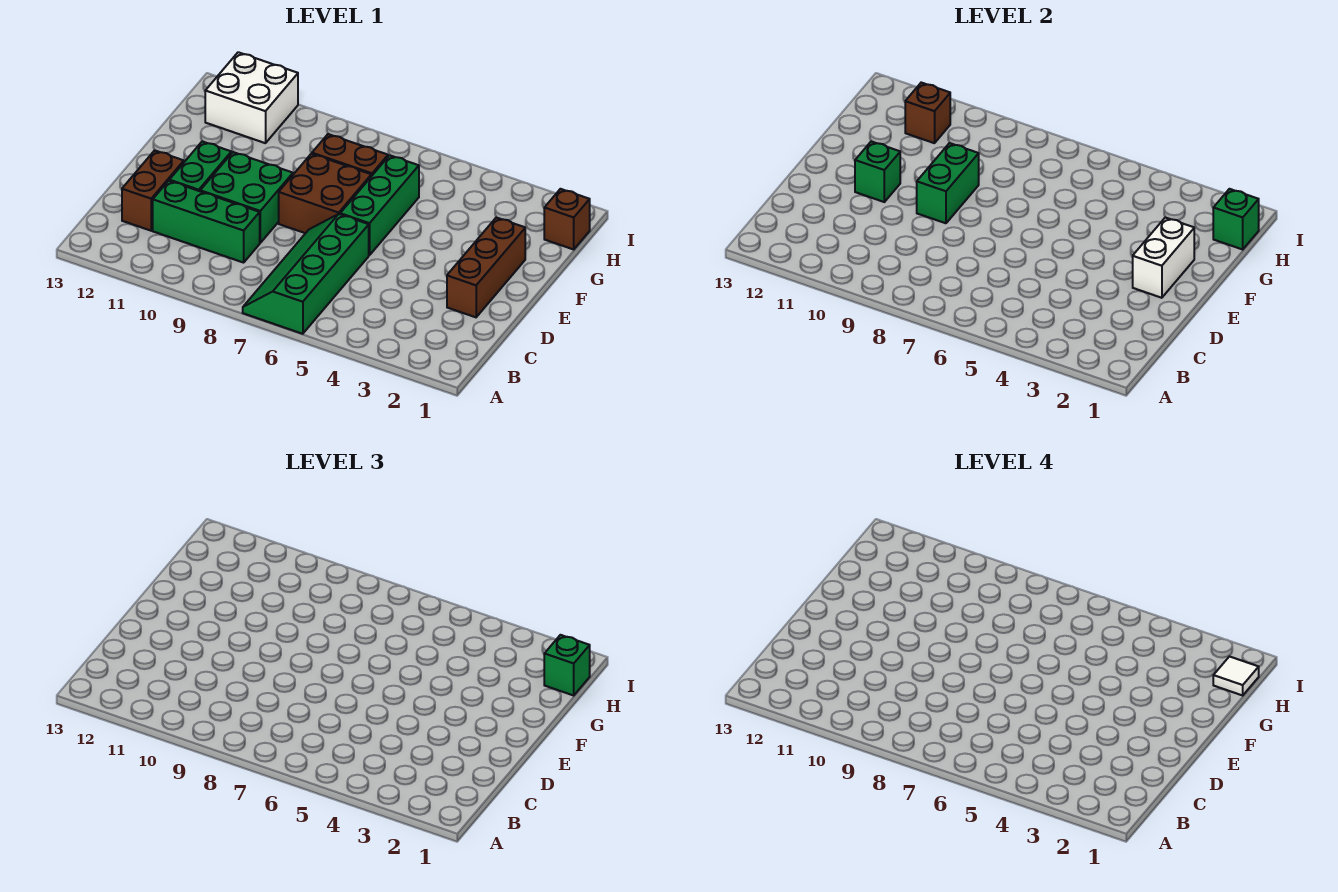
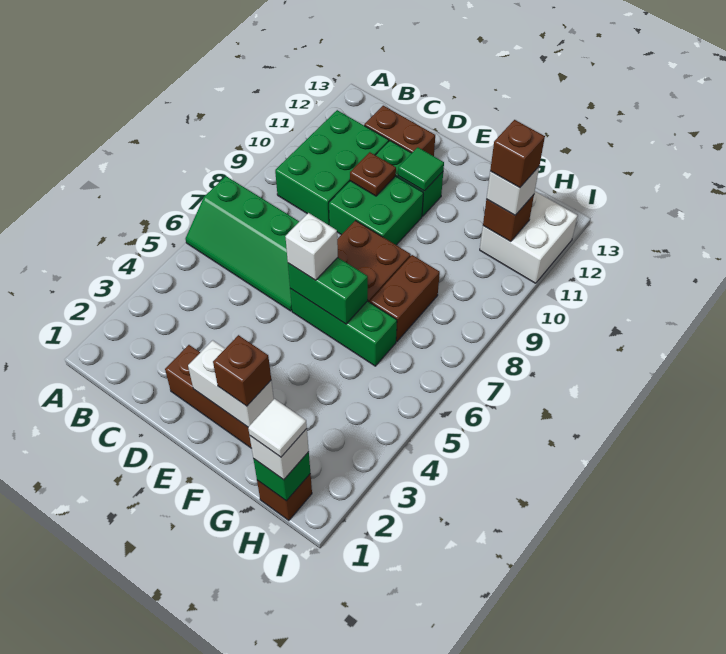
green slope A6:D7 level 1 top 6 -> green slope A6:D7 level 1 top 7
green brick C9:C11 level 1 -> green brick B9:C11 level 1
none -> brown plate D10 level 2
none -> white brick E6 level 3
green brick E9:F9 level 2 -> green brick E6:F6 level 2
green brick E11 level 2 -> green tile E11 level 2
none -> brown brick F2 level 3
green brick H1 level 3 -> white brick H1 level 3
none -> white brick H11 level 3
none -> brown brick H11 level 4

